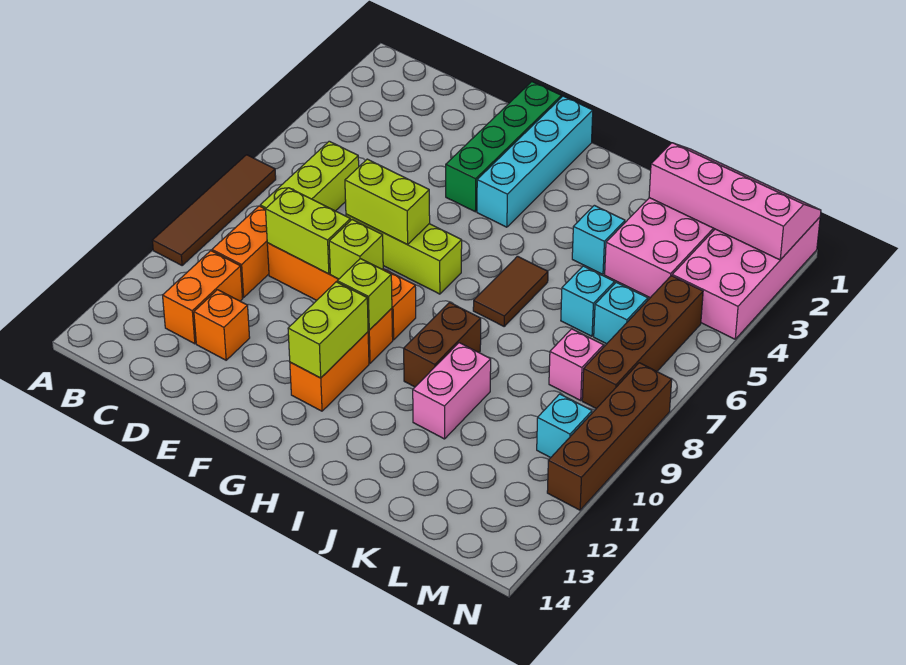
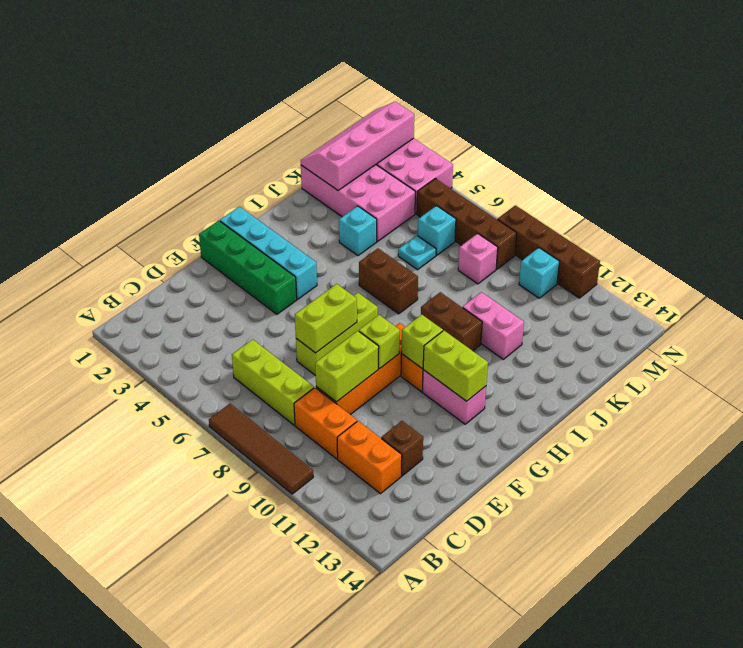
orange brick D12 level 1 -> brown brick D12 level 1
orange brick G11:G12 level 1 -> pink brick G11:G12 level 1
brown tile I6:I7 level 1 -> brown brick I6:I7 level 1
cyan brick K6 level 1 -> cyan plate K6 level 1

